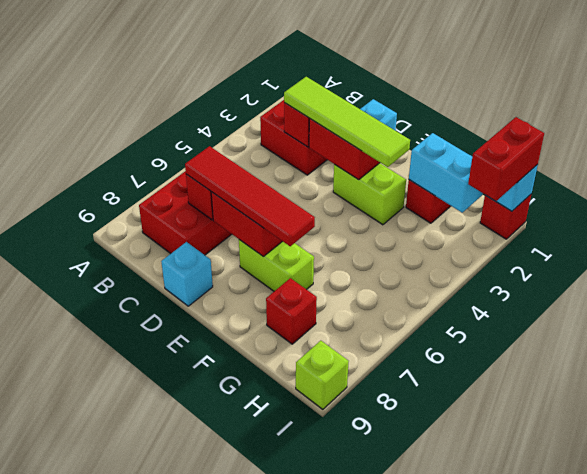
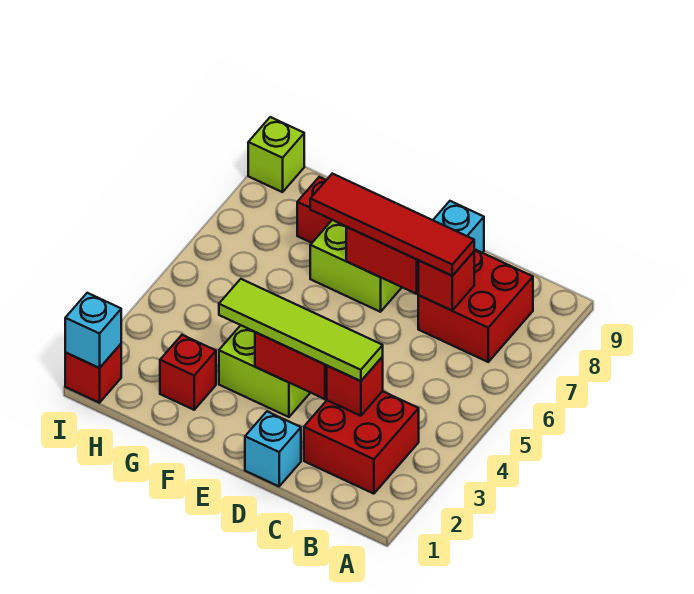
cyan brick G2:H2 level 2 -> none
red brick I1:I2 level 3 -> none

